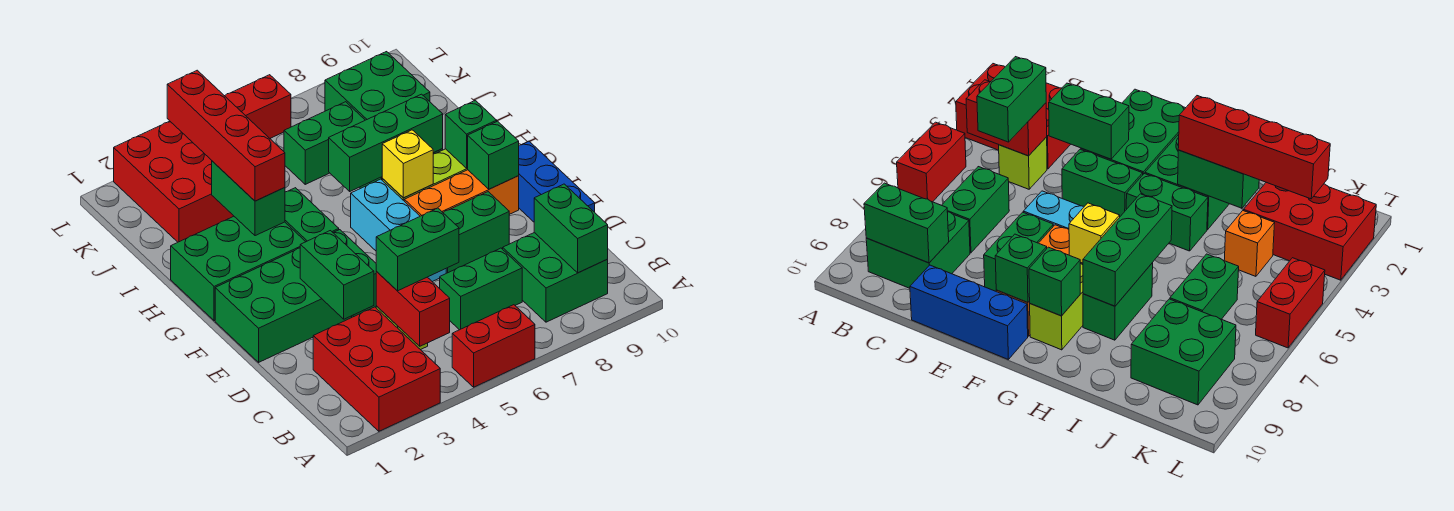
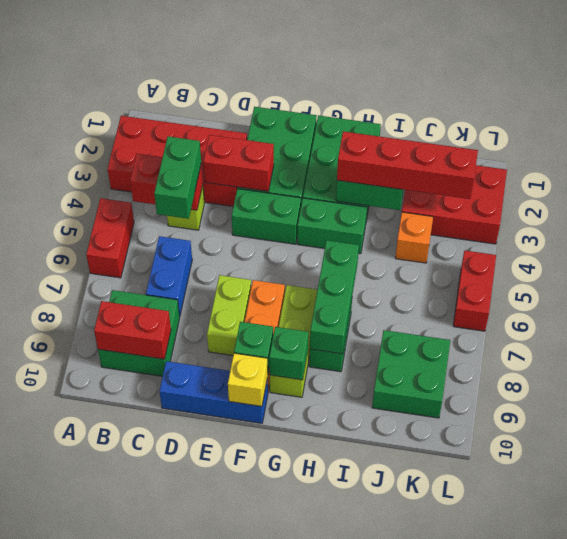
red brick A2:C3 level 1 -> red brick A2:D3 level 1
green brick B9:C9 level 2 -> red brick B9:C9 level 2
green brick C6:C7 level 1 -> blue brick C6:C7 level 1
green brick D3:E3 level 2 -> red brick D3:E3 level 2
cyan brick E6:G6 level 1 -> none
green brick E7:E8 level 1 -> lime brick E7:E8 level 1
yellow brick G7 level 2 -> yellow brick F10 level 2
green brick J6:J7 level 1 -> none

